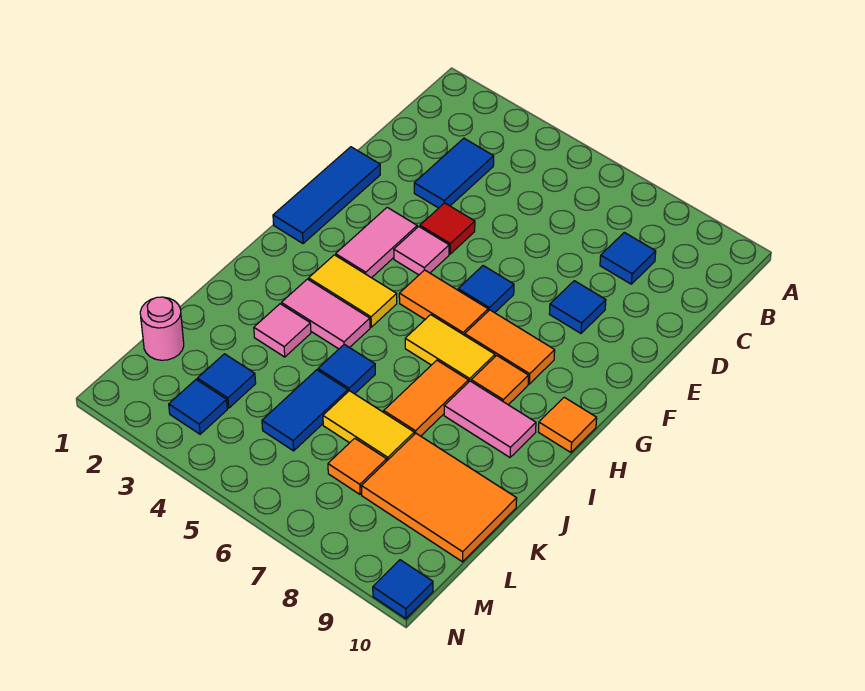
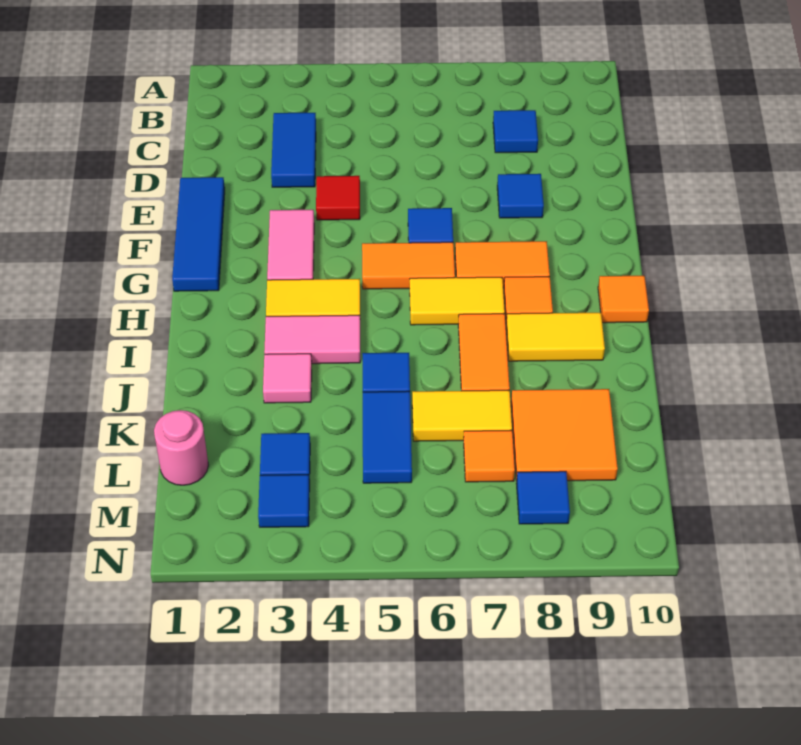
pink tile F4 level 1 -> none
pink tile I8:I9 level 1 -> yellow tile I8:I9 level 1
orange tile K8:L10 level 1 -> orange tile K8:L9 level 1
blue tile N10 level 1 -> blue tile M8 level 1

